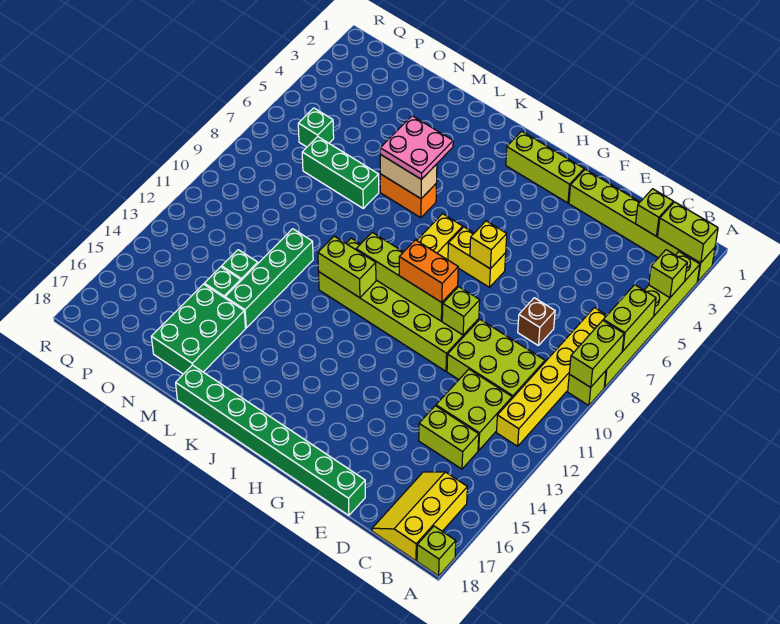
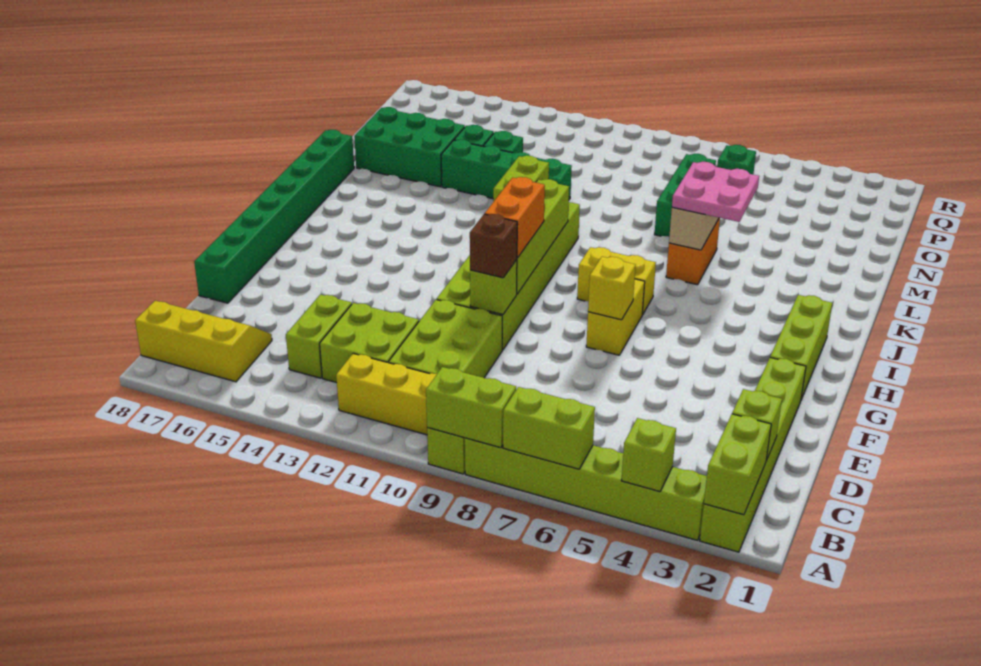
lime brick A18 level 1 -> none
brown brick D8 level 1 -> brown brick F10 level 3

